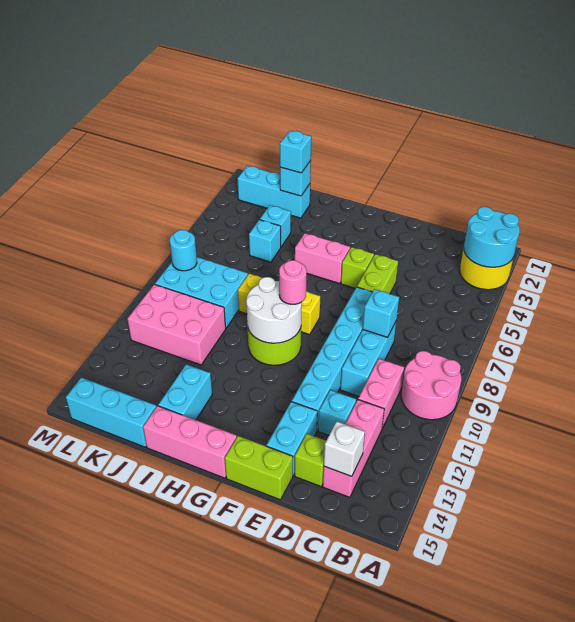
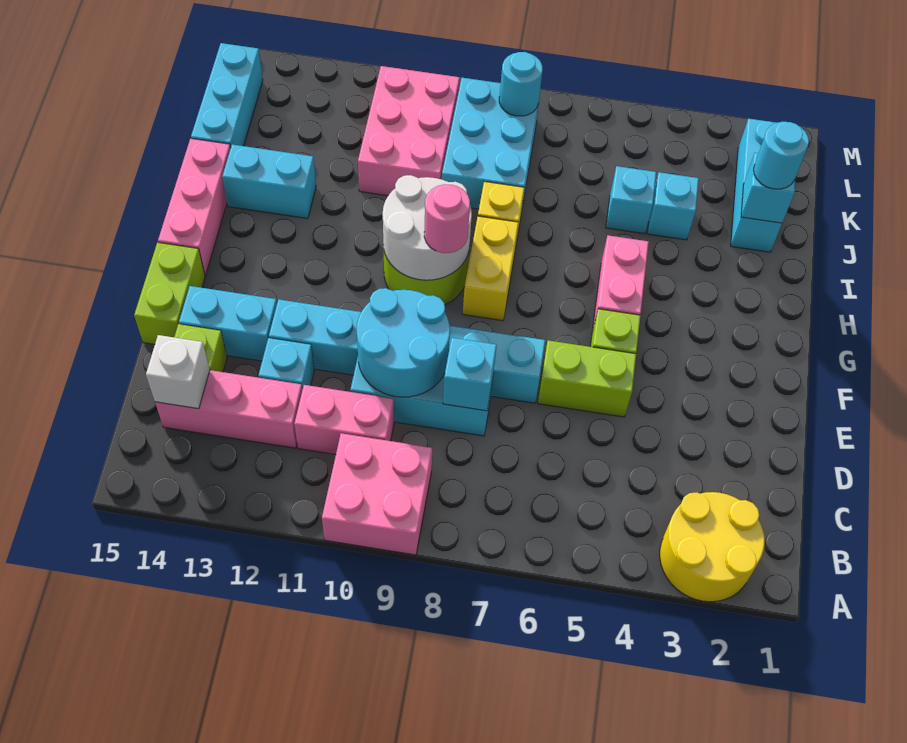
cyan round brick A2:B3 level 2 -> cyan round brick D9:E10 level 2
pink round brick A9:B10 level 1 -> pink brick A9:B10 level 1
cyan brick J2 level 3 -> cyan round brick J2 level 3

